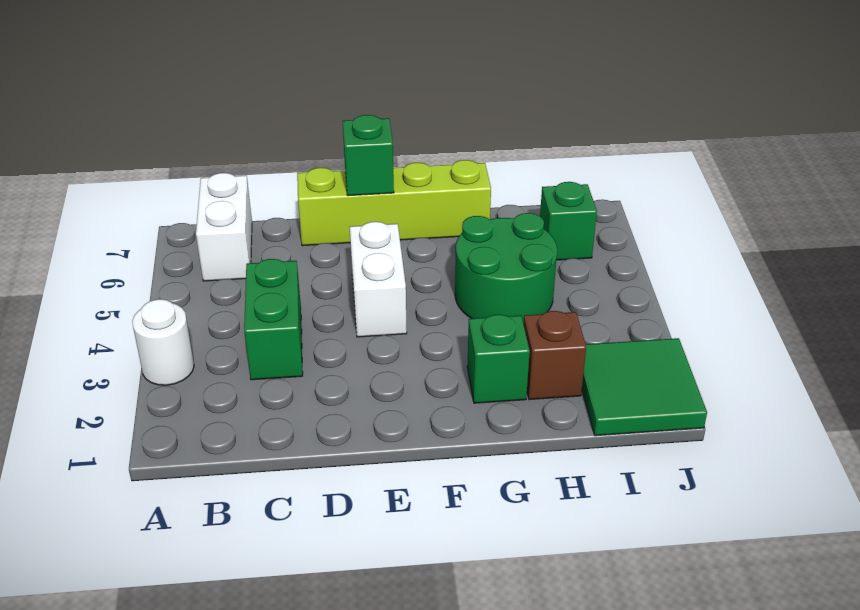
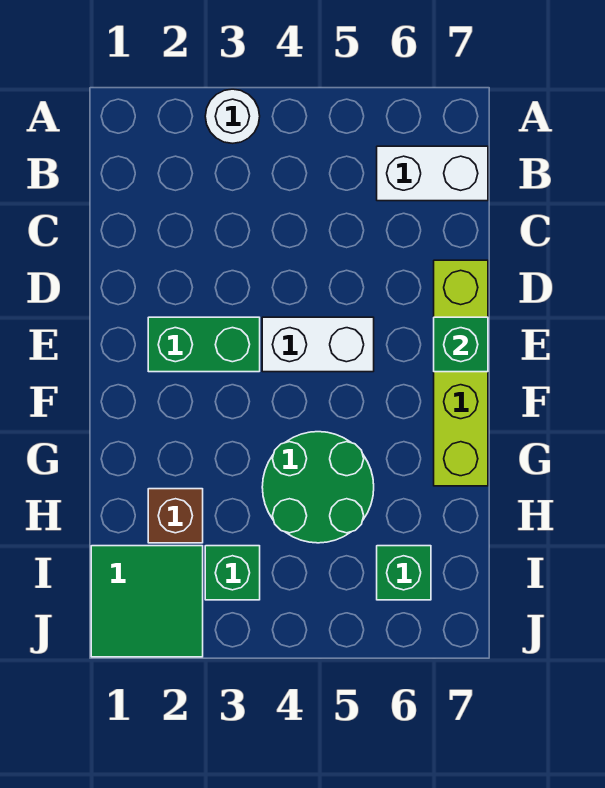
green brick C3:C4 level 1 -> green brick E2:E3 level 1
green brick G2 level 1 -> green brick I3 level 1

